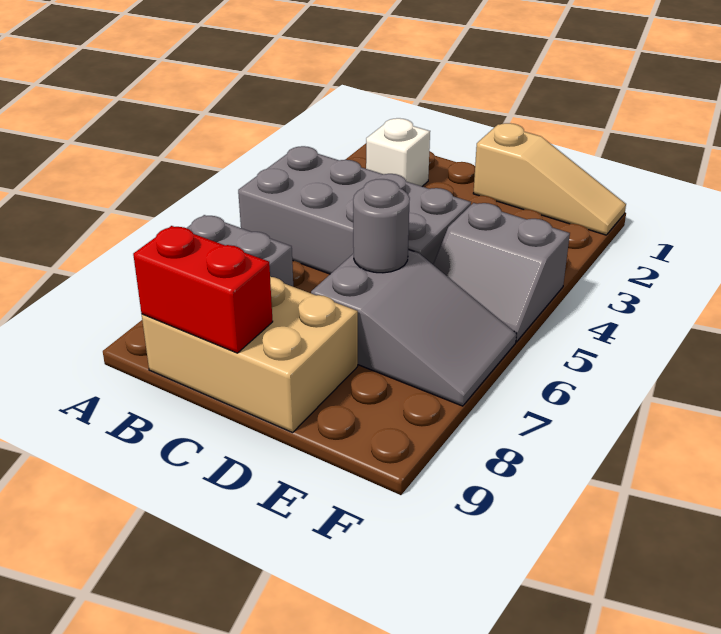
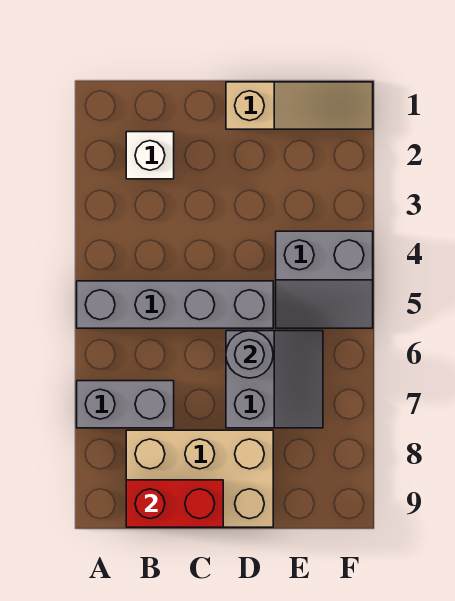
grey brick A4:D5 level 1 -> grey brick A5:D5 level 1
grey slope D6:F7 level 1 top D -> grey slope D6:E7 level 1 top D

